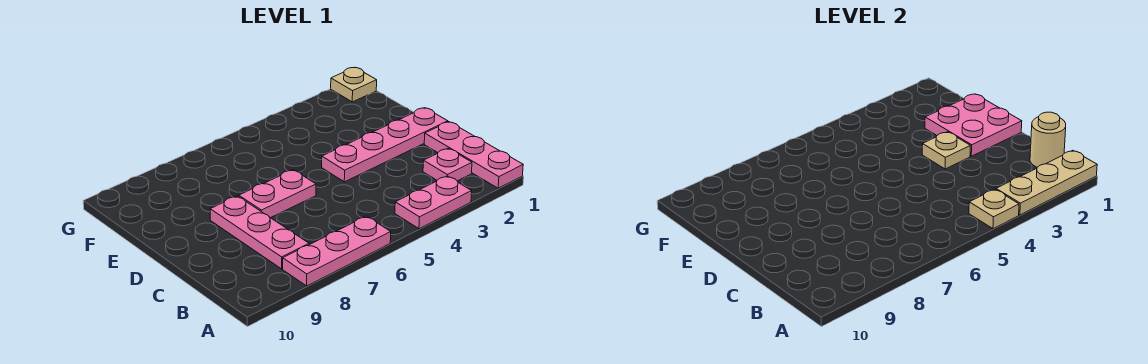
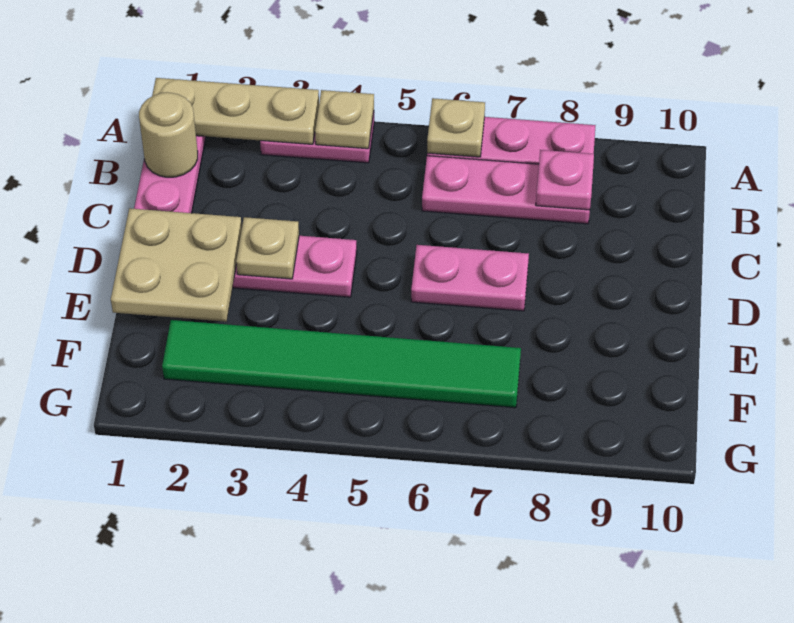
pink plate B2 level 1 -> pink plate B8 level 2
pink plate B8:D8 level 1 -> pink plate B6:B8 level 1
pink plate D1:E2 level 2 -> tan plate D1:E2 level 2
none -> green tile F2:F7 level 1
tan plate G1 level 1 -> tan plate A6 level 2

